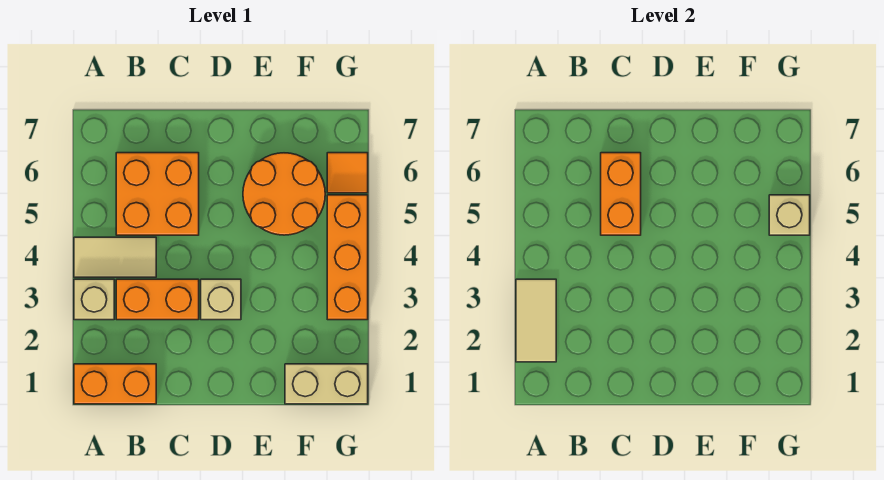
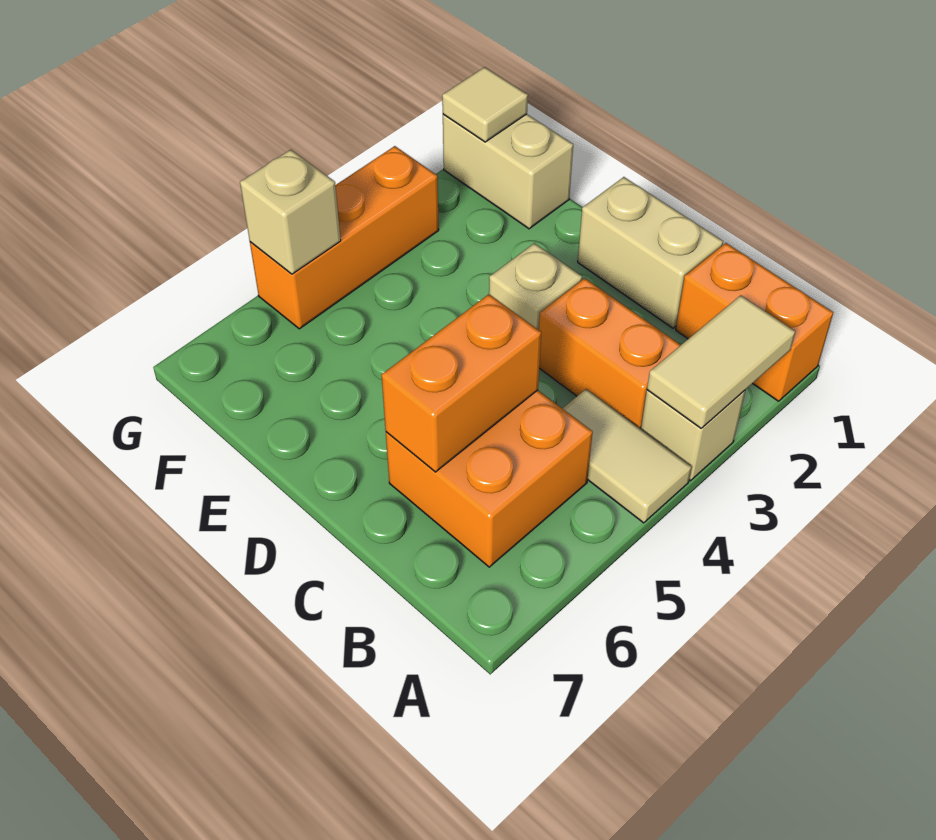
none -> tan brick C1:D1 level 1
orange round brick E5:F6 level 1 -> none
none -> tan tile G1 level 2
orange tile G6 level 1 -> none

